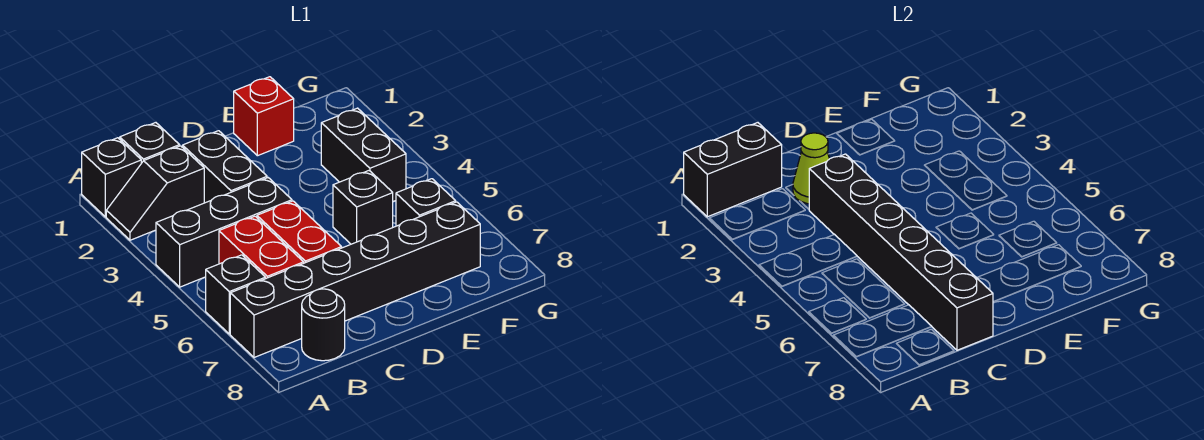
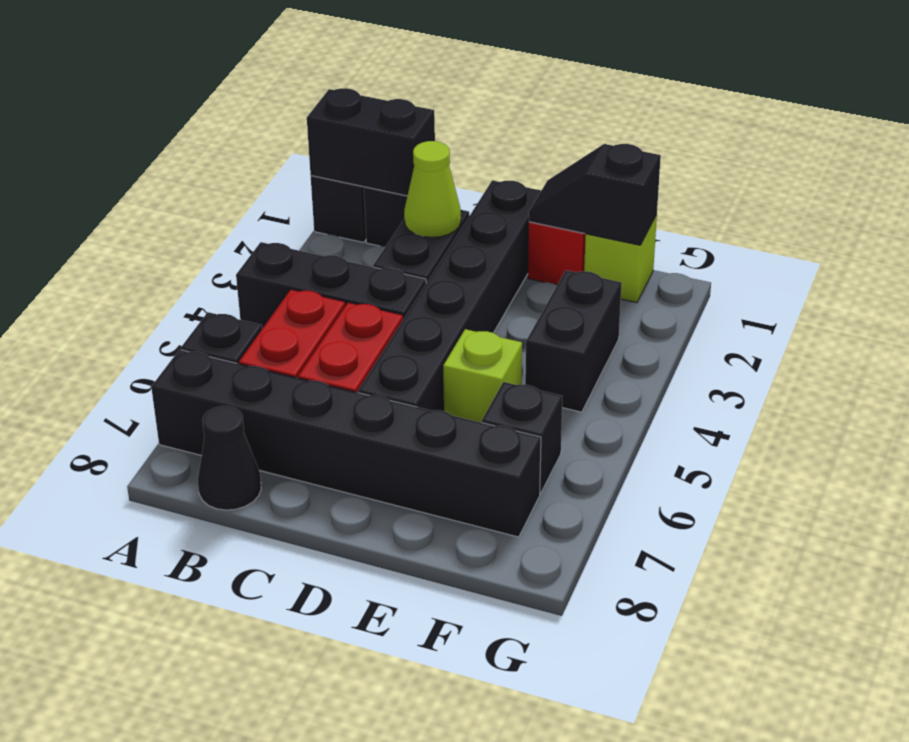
black slope A2:B2 level 1 top B -> black slope E1:F1 level 2 top F
black round brick B8 level 1 -> black cone B8 level 1
black brick C3:C8 level 2 -> black brick D1:D6 level 1
black brick E5 level 1 -> lime brick E5 level 1
none -> lime brick F1 level 1

